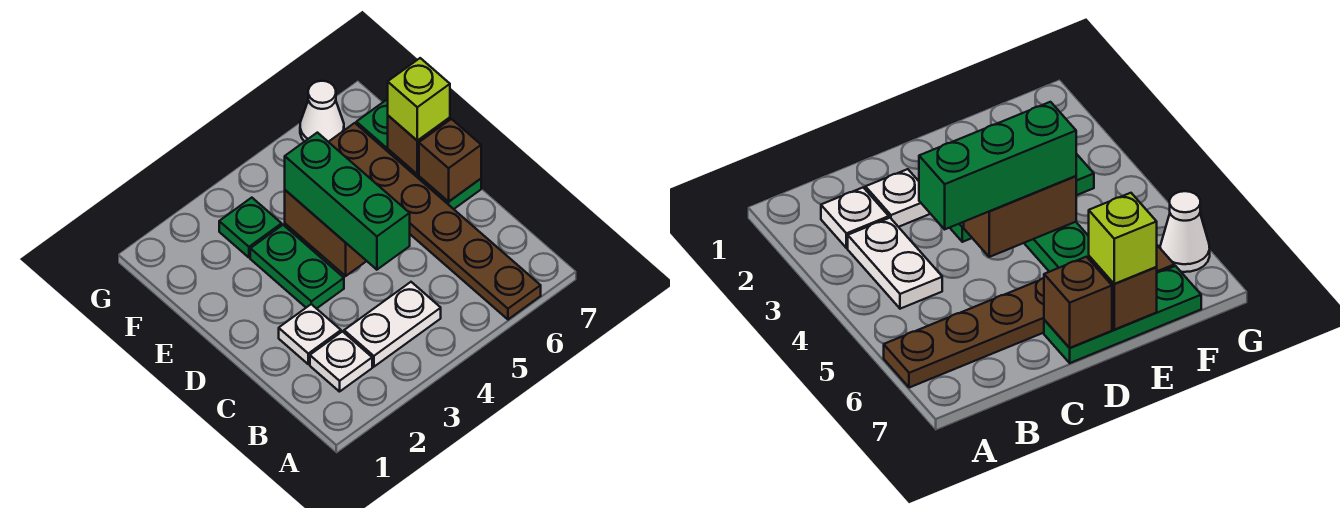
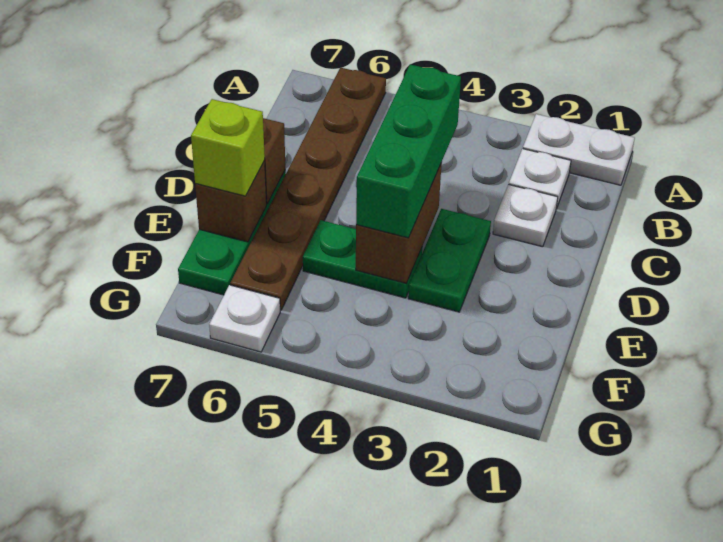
white plate B3:B4 level 1 -> white plate A1:A2 level 1
green plate F3 level 1 -> none
white cone G6 level 1 -> white plate G6 level 1

